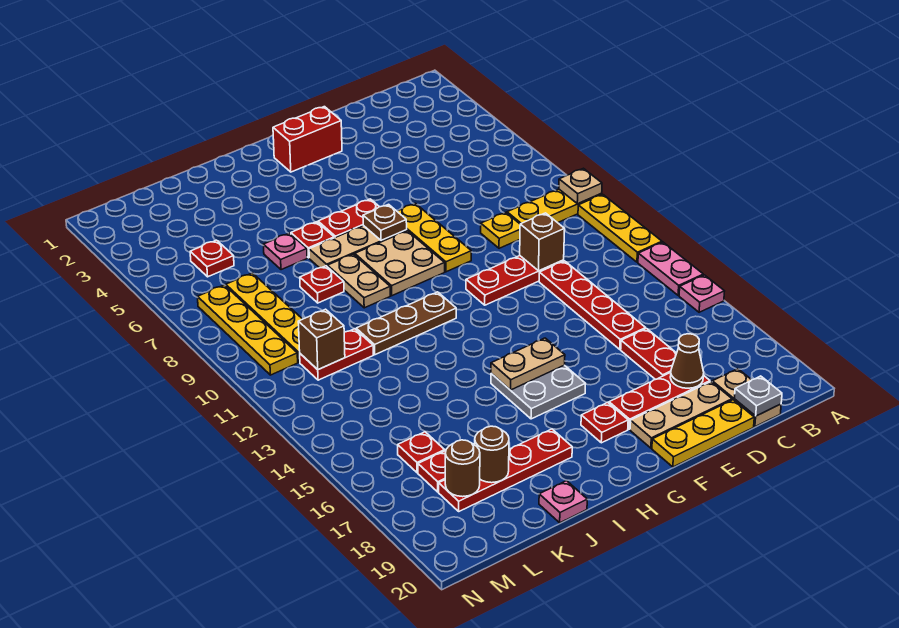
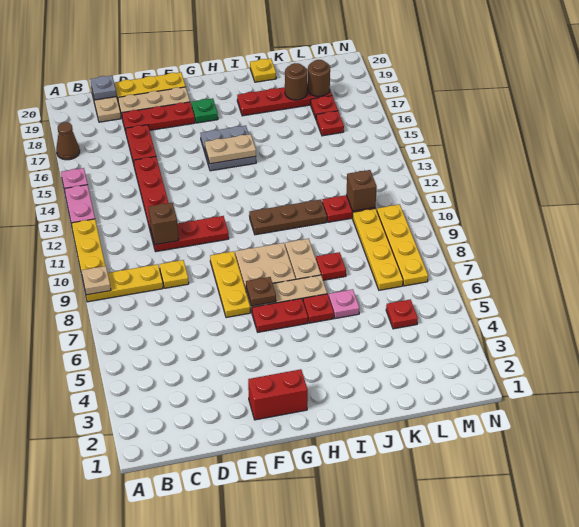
brown cone D18 level 2 -> brown cone A17 level 1
red plate G18 level 1 -> green plate G18 level 1
pink plate J20 level 1 -> yellow plate J20 level 1

